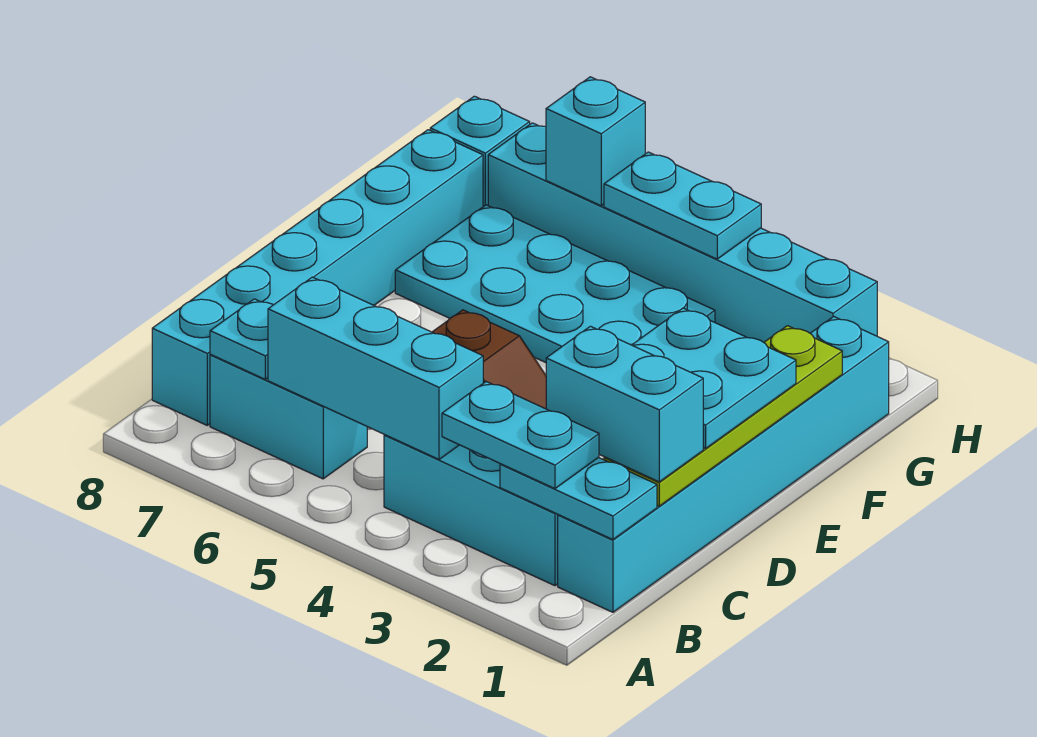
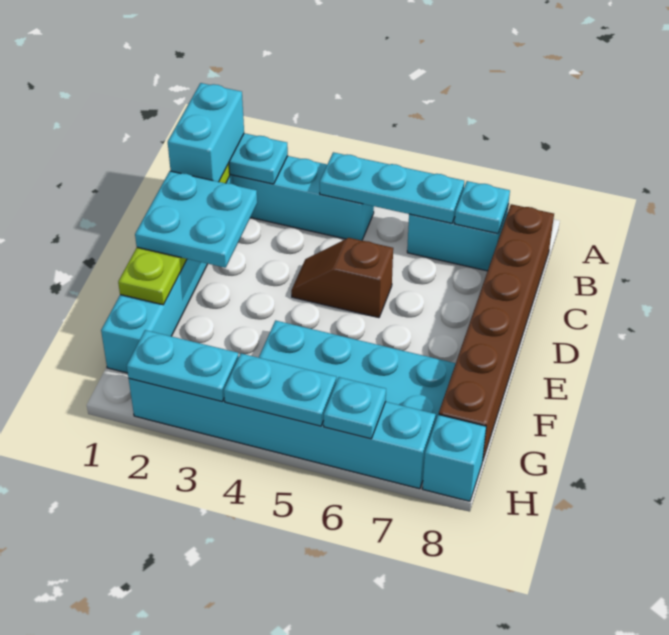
cyan plate B2:B3 level 3 -> cyan plate H2:H3 level 2
cyan brick B4:B6 level 2 -> cyan plate B4:B6 level 2
cyan brick B8:G8 level 1 -> brown brick B8:G8 level 1
cyan brick C1:C2 level 3 -> cyan brick B1:C1 level 3
cyan brick H6 level 2 -> cyan plate H6 level 2

